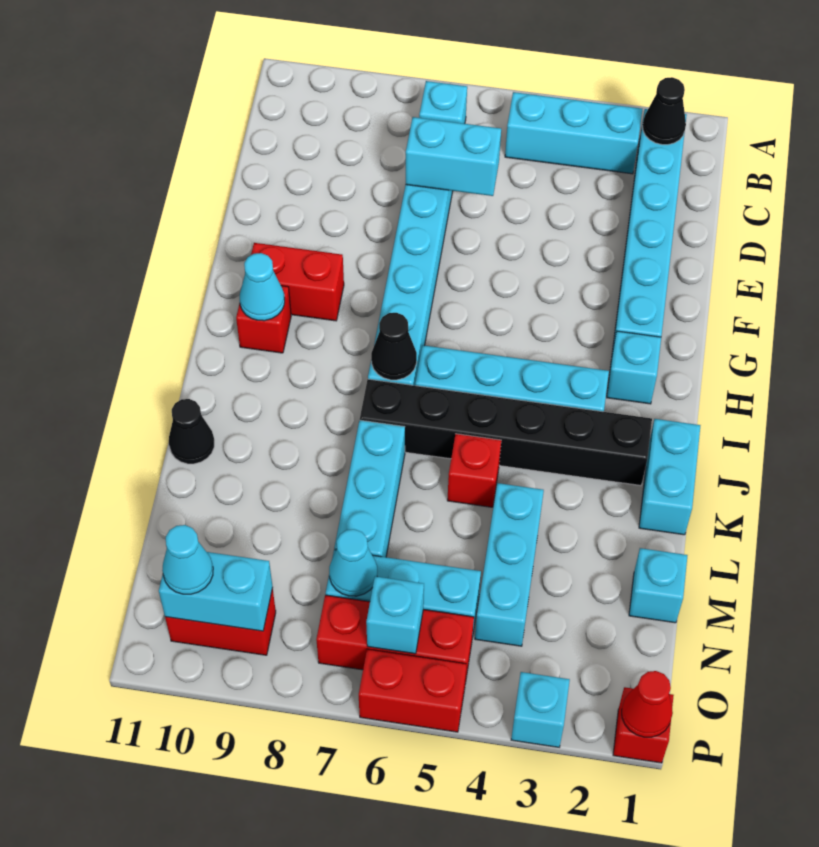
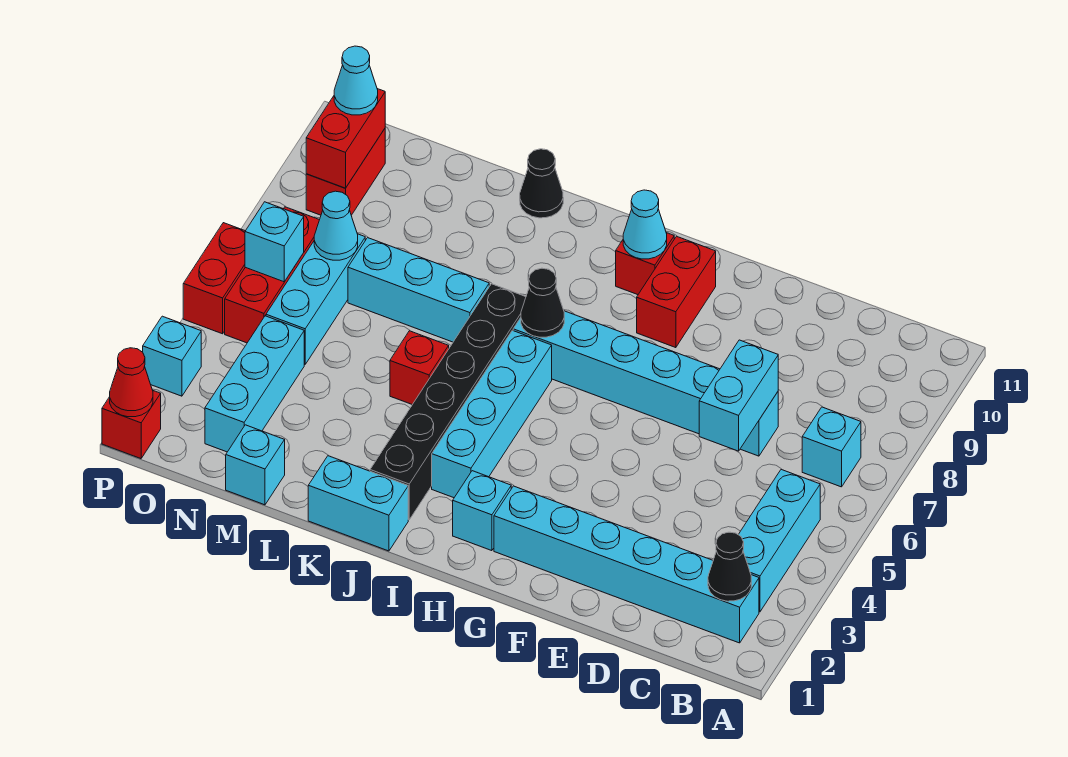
cyan brick L4:N4 level 1 -> cyan brick N2:N4 level 1
cyan brick O9:O10 level 2 -> red brick O9:O10 level 2

